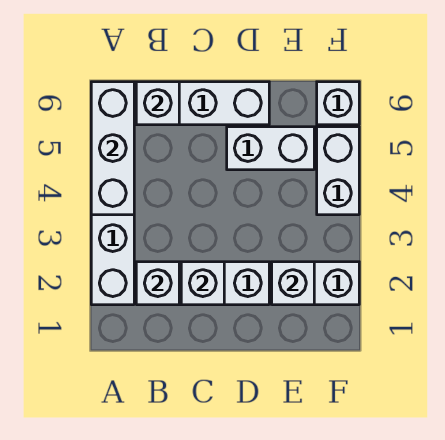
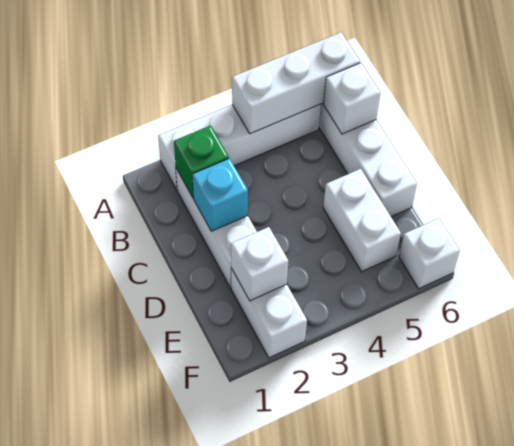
white brick B2 level 2 -> green brick B2 level 2
white brick C2 level 2 -> cyan brick C2 level 2
white brick F4:F5 level 1 -> none

